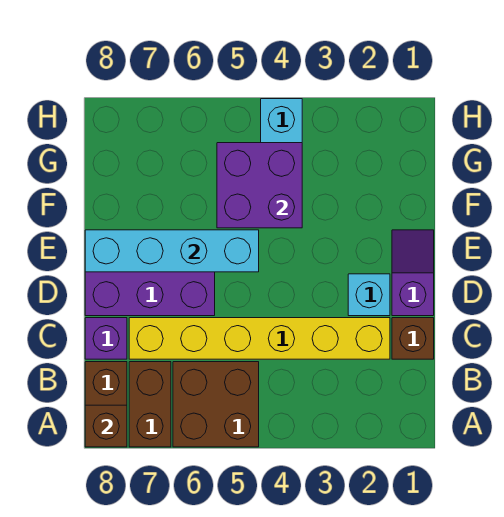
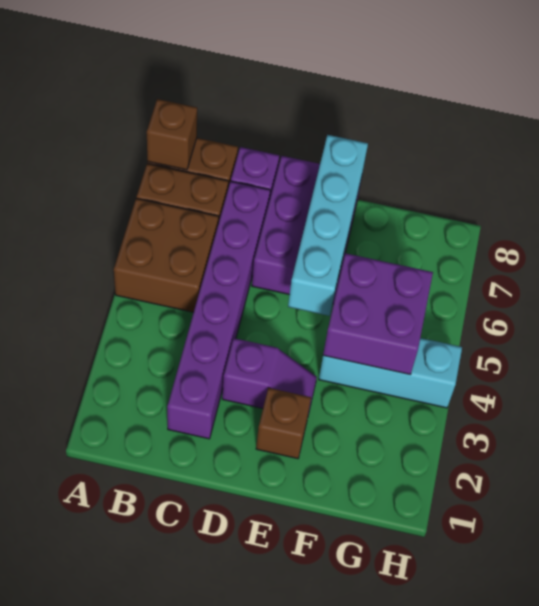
brown brick C1 level 1 -> brown brick E2 level 1
yellow brick C2:C7 level 1 -> purple brick C2:C7 level 1
purple slope D1:E1 level 1 top D -> purple slope D3:E3 level 1 top D
cyan brick D2 level 1 -> none

